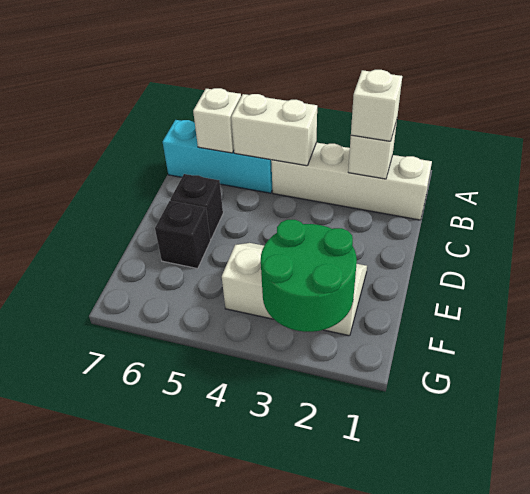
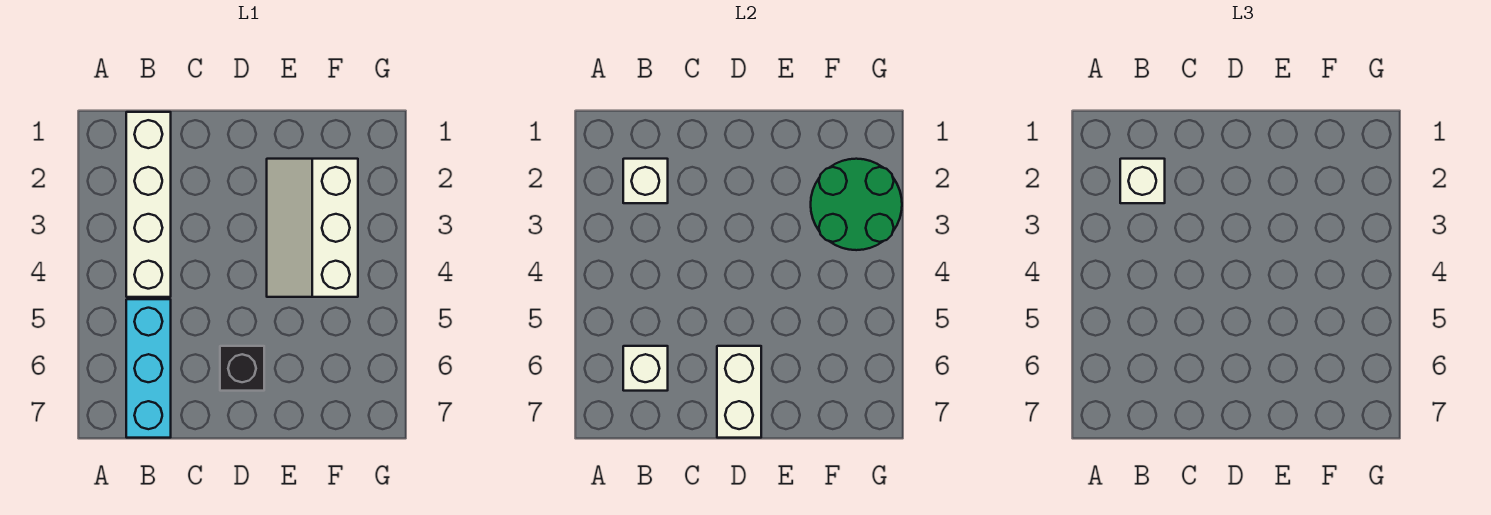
white brick B4:B5 level 2 -> white brick D6:D7 level 2
black brick E6 level 1 -> none

